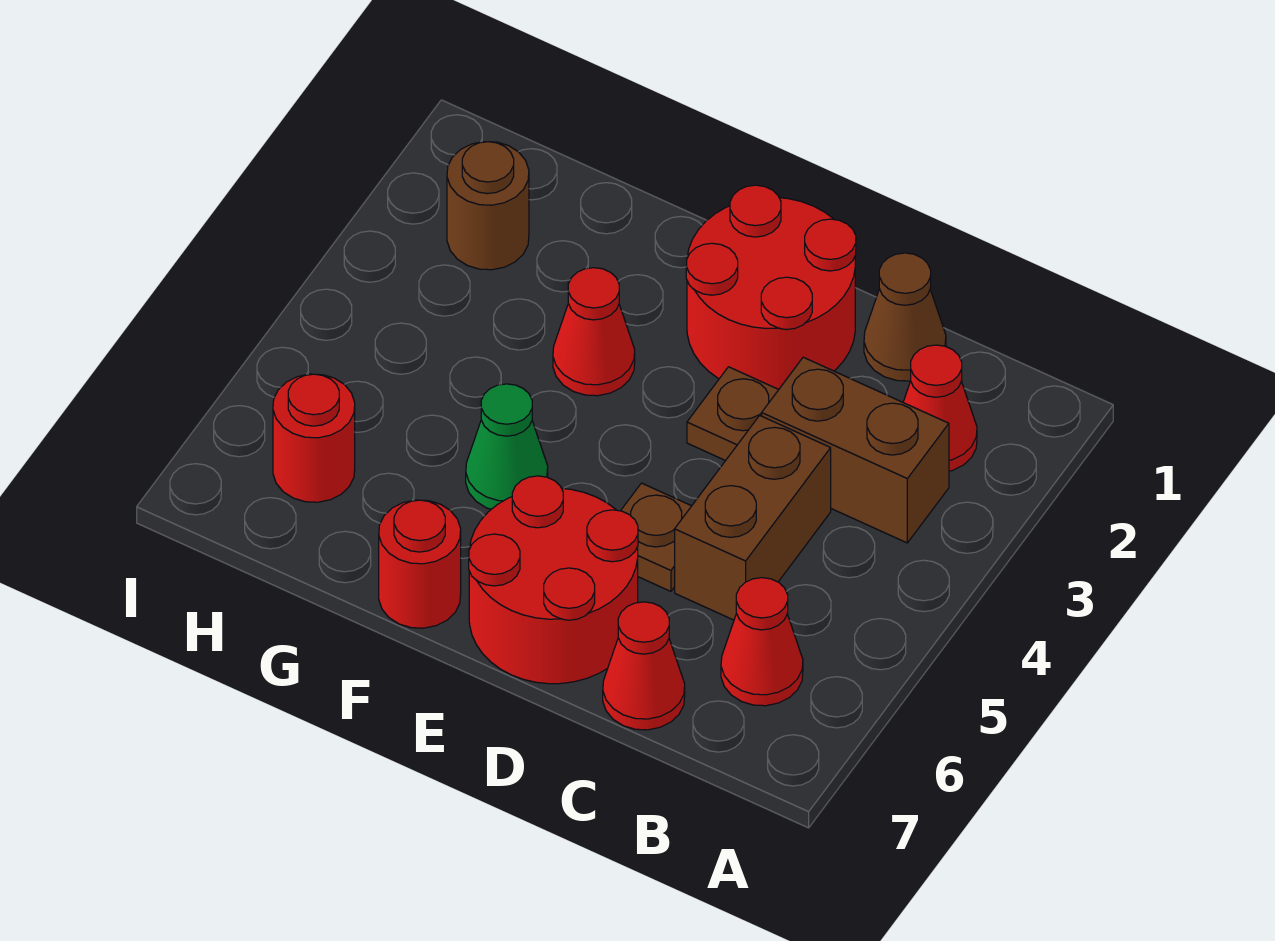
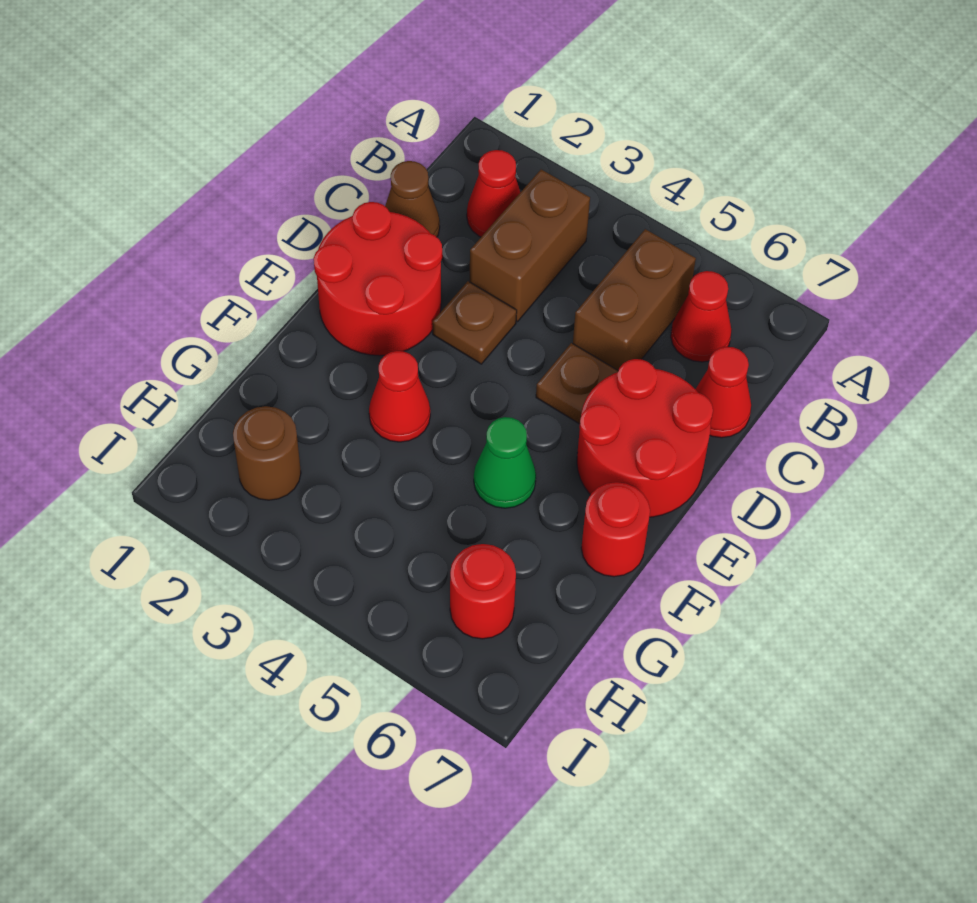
brown brick C4:C5 level 1 -> brown brick B5:C5 level 1

